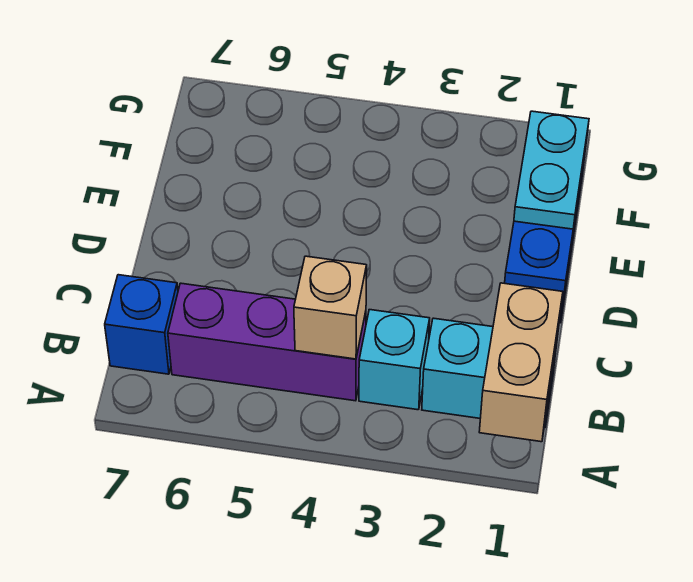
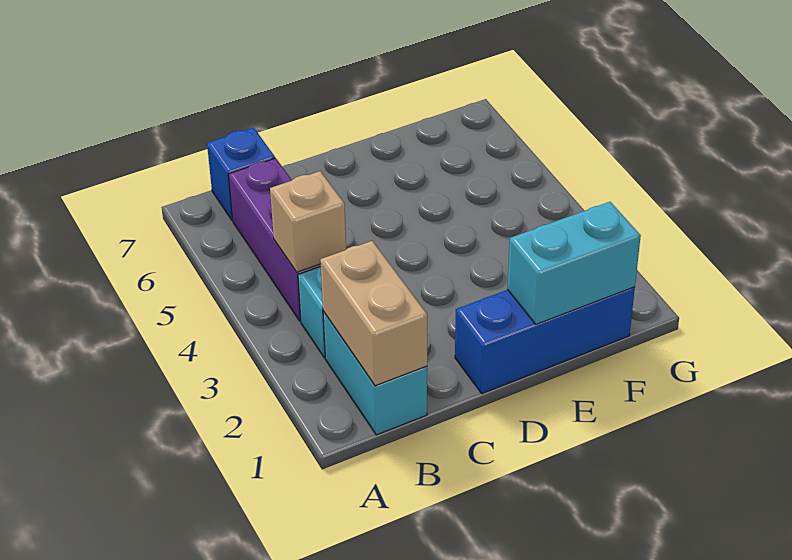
tan brick A1:B1 level 2 -> tan brick B1:B2 level 2
cyan plate E1:F1 level 2 -> cyan brick E1:F1 level 2

